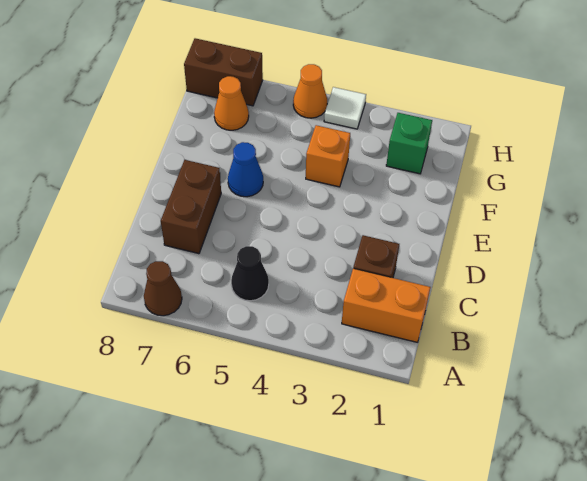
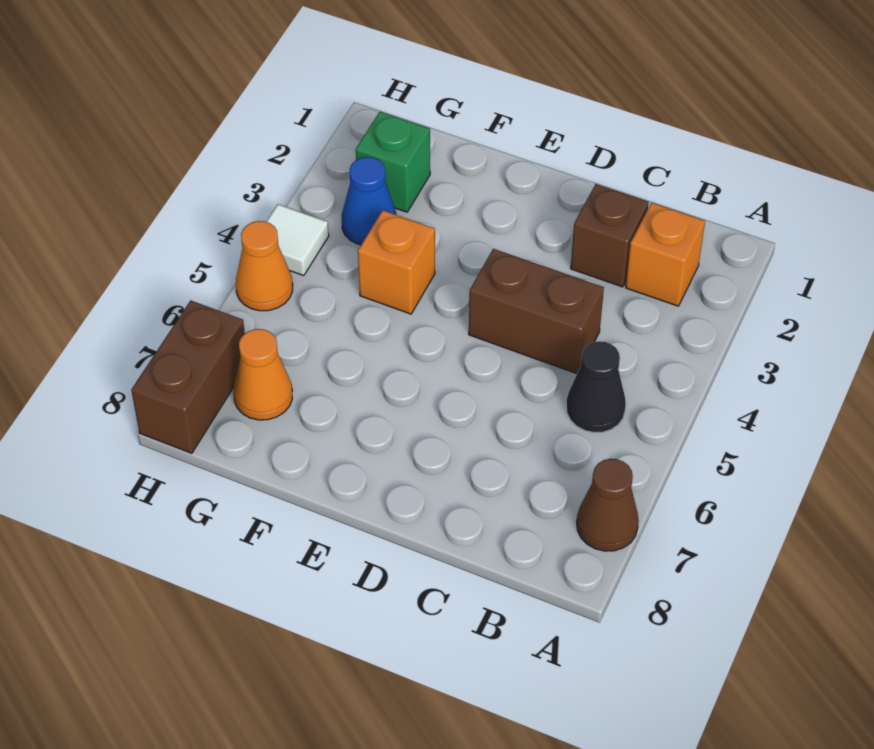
orange brick B1:B2 level 1 -> orange brick B2 level 1
brown brick C7:D7 level 1 -> brown brick C4:D4 level 1
blue cone E6 level 1 -> blue cone G3 level 1

